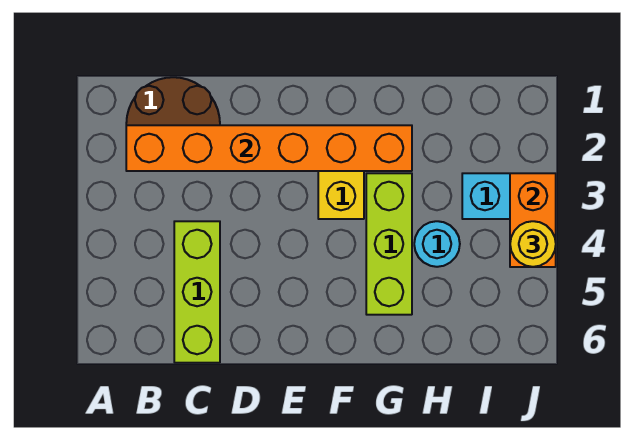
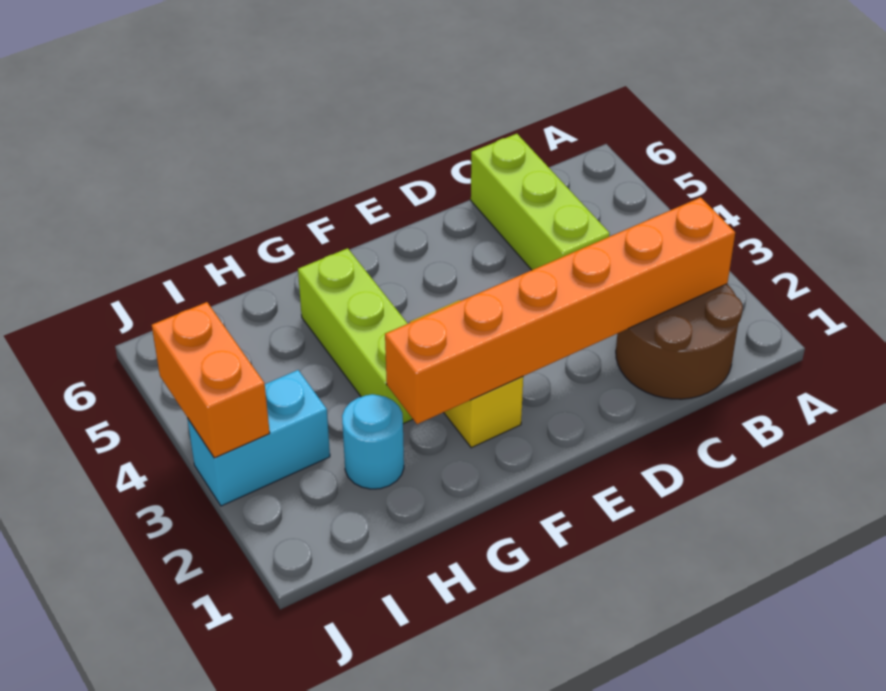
cyan round brick H4 level 1 -> cyan round brick H2 level 1
yellow round brick J4 level 3 -> none

